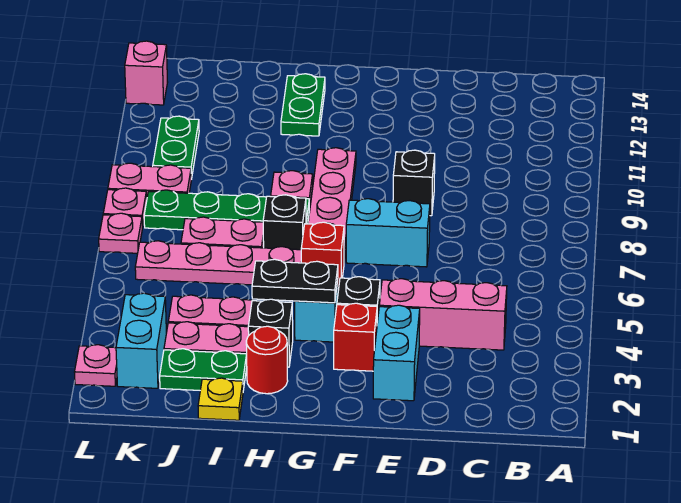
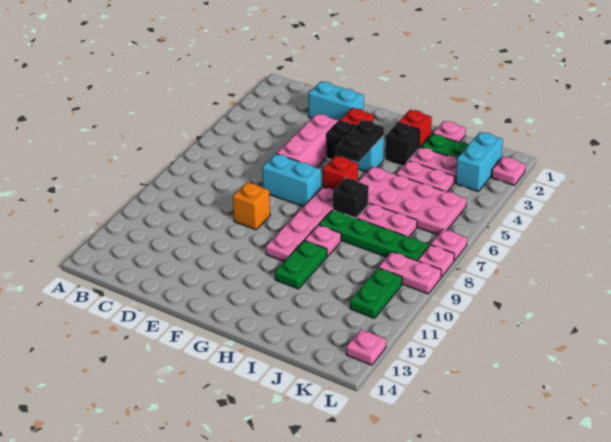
pink brick C4:E4 level 1 -> pink brick E4:E6 level 1
cyan brick E2:E3 level 1 -> cyan brick D2:E2 level 1
black brick E9 level 1 -> orange brick E9 level 1
black plate G4:H4 level 2 -> black plate G4:G5 level 2
red round brick H2 level 1 -> red brick H2 level 1
pink plate H6:K6 level 1 -> pink plate H5:K6 level 1
green plate H12:H13 level 1 -> green plate H10:H11 level 1
yellow plate I1 level 1 -> pink plate I1 level 1
pink brick L13 level 1 -> pink plate L13 level 1

